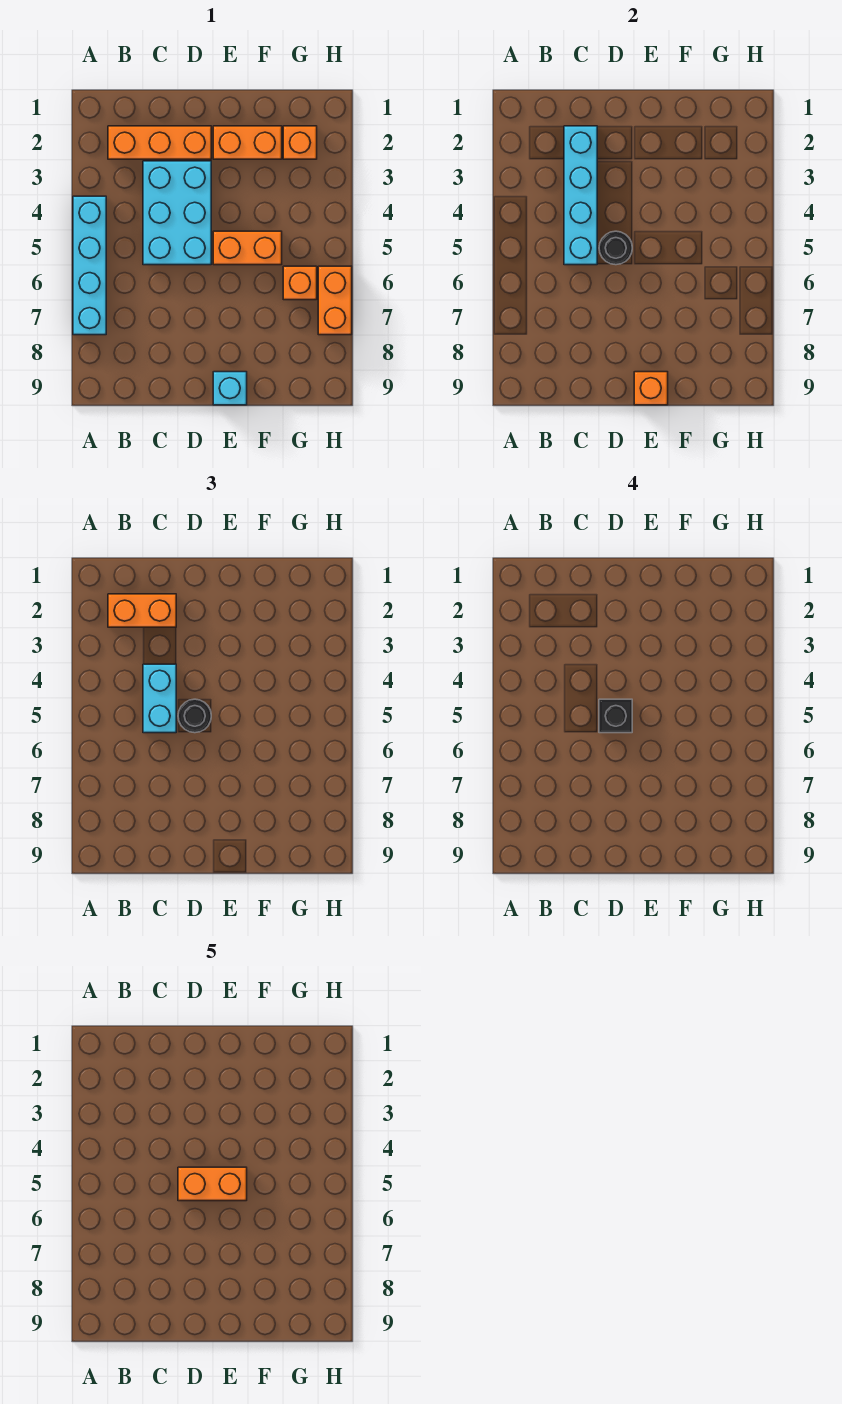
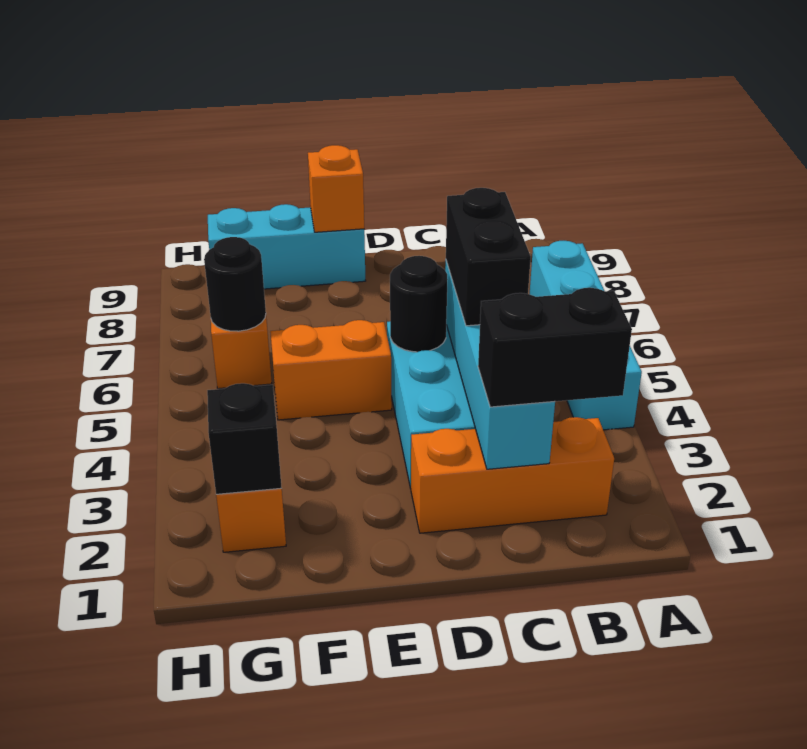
orange brick B2:C2 level 3 -> black brick B2:C2 level 3
cyan brick C4:C5 level 3 -> black brick C4:C5 level 3
black round brick D5 level 3 -> black round brick G6 level 2
black brick D5 level 4 -> black brick G2 level 2
orange brick D5:E5 level 5 -> none
orange brick E2:F2 level 1 -> none
cyan brick E9 level 1 -> cyan brick E9:G9 level 1
orange brick H6:H7 level 1 -> none

